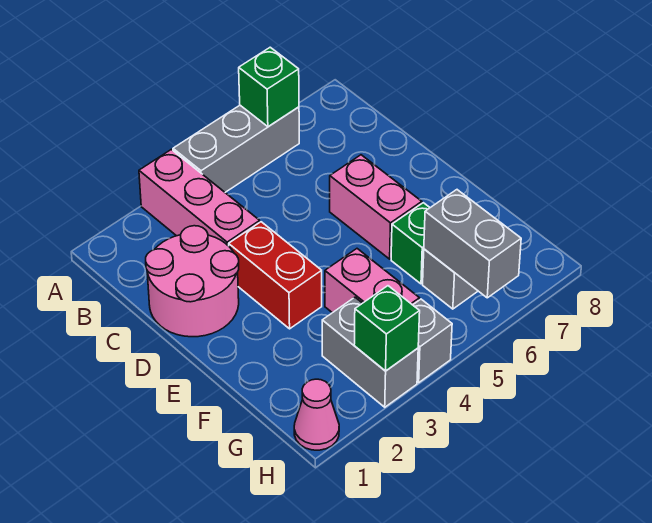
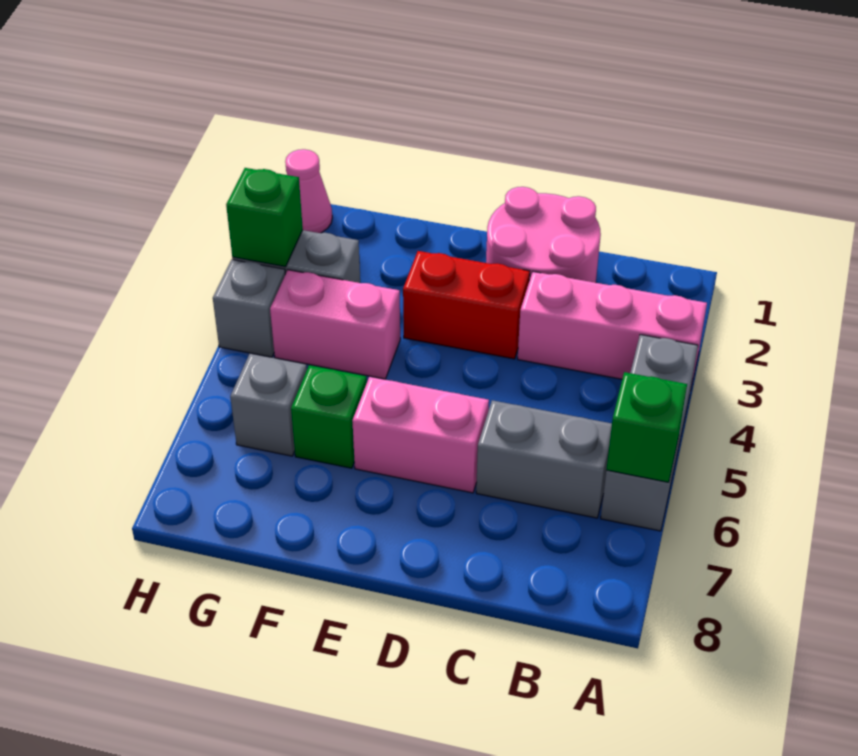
grey brick G6:H6 level 2 -> grey brick B6:C6 level 1

